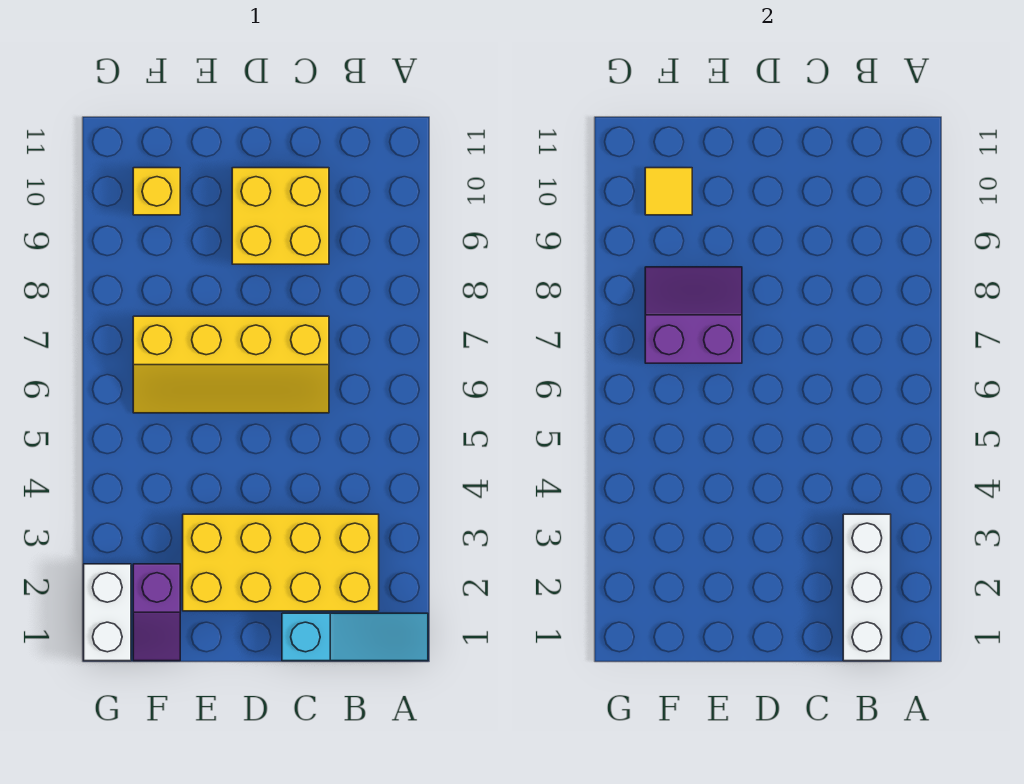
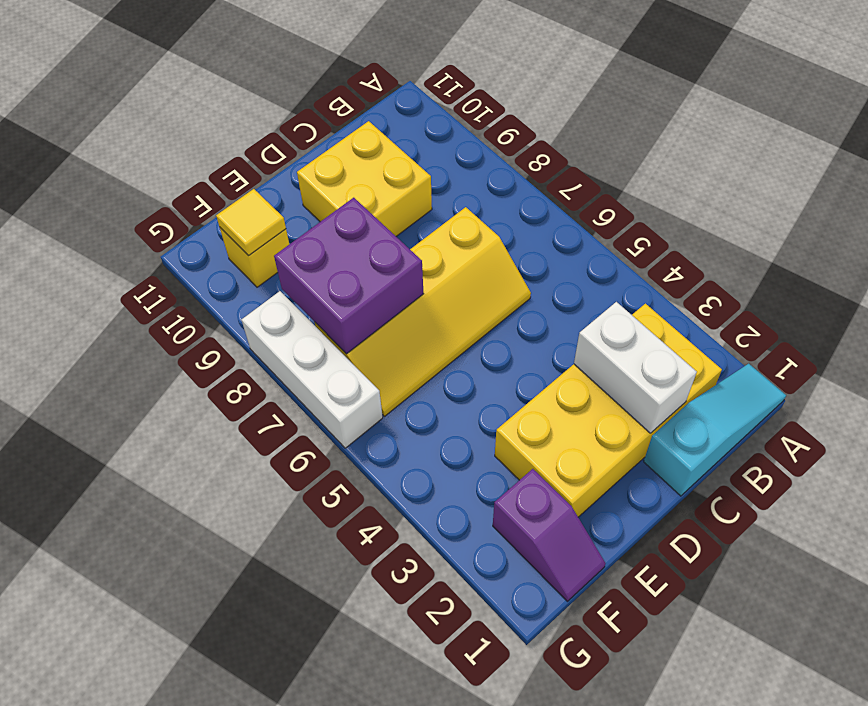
white brick B1:B3 level 2 -> white brick G6:G8 level 1
purple slope E7:F8 level 2 top 7 -> purple brick E7:F8 level 2
white brick G1:G2 level 1 -> white brick C2:C3 level 2

